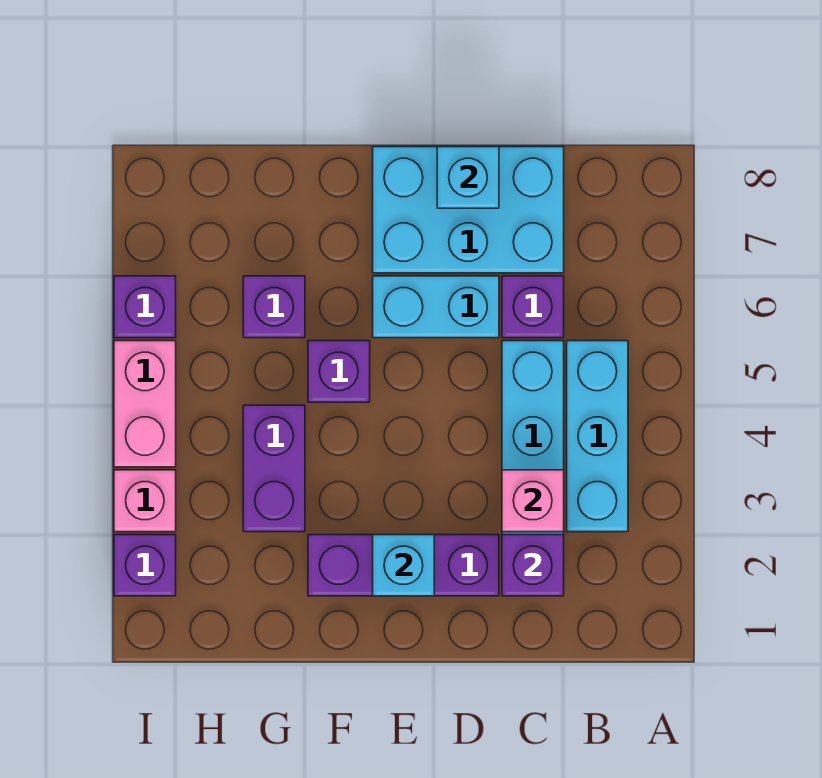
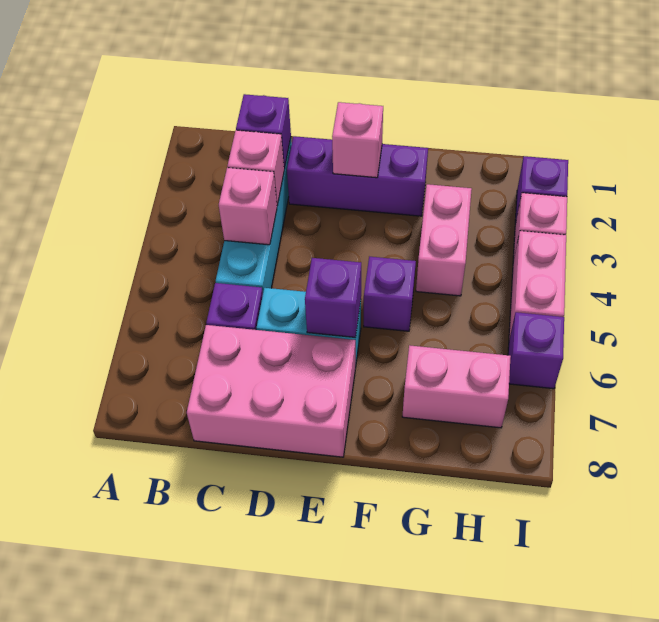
cyan brick B3:B5 level 1 -> none
none -> pink brick C4 level 2
cyan brick C7:E8 level 1 -> pink brick C7:E8 level 1
cyan brick D8 level 2 -> none
cyan brick E2 level 2 -> pink brick E2 level 2
purple brick G3:G4 level 1 -> pink brick G3:G4 level 1
purple brick G6 level 1 -> purple brick E6 level 2
none -> pink brick G7:H7 level 1

